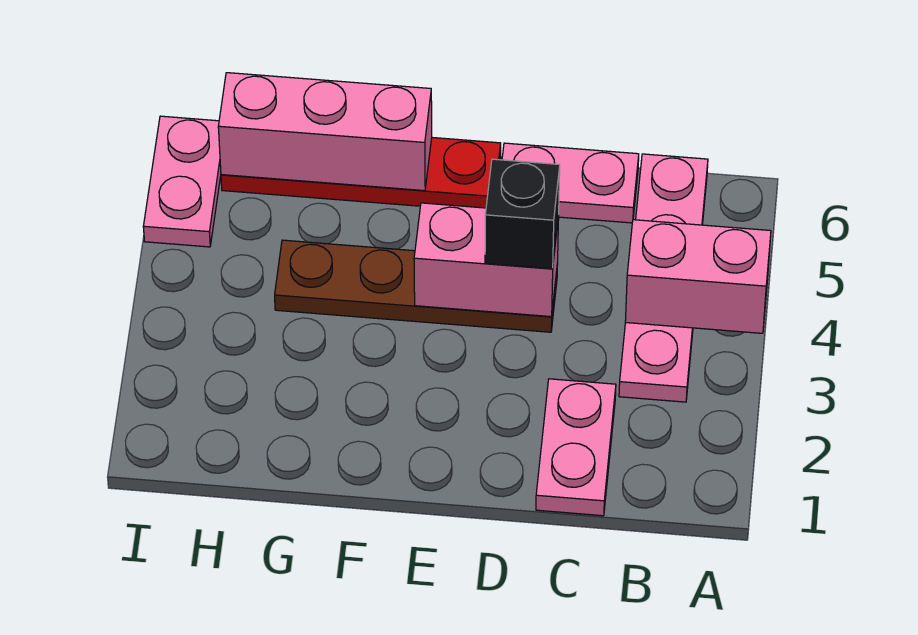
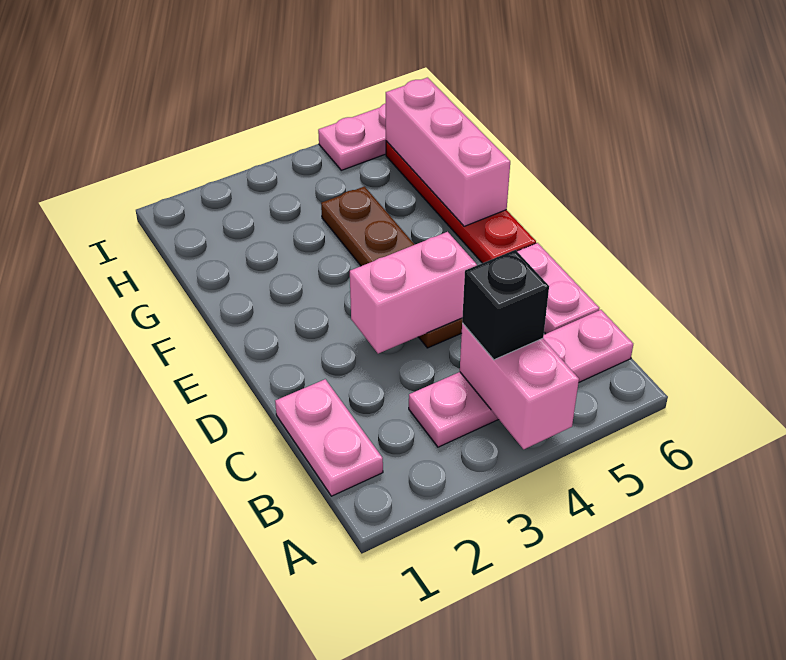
pink plate C1:C2 level 1 -> pink plate B1:C1 level 1
pink brick D4:E4 level 2 -> pink brick D3:D4 level 2
black brick D4 level 3 -> black brick B4 level 3

